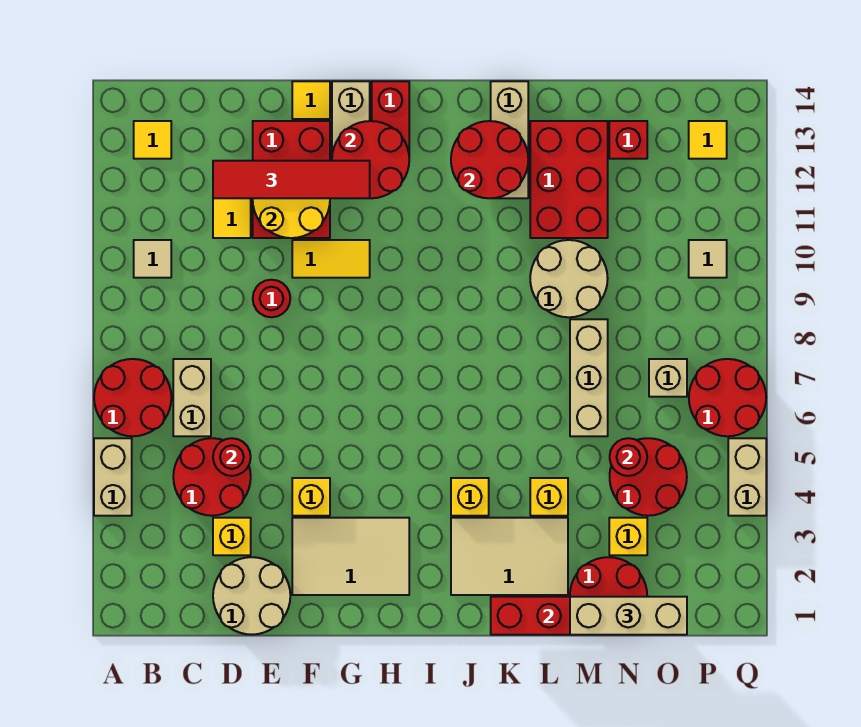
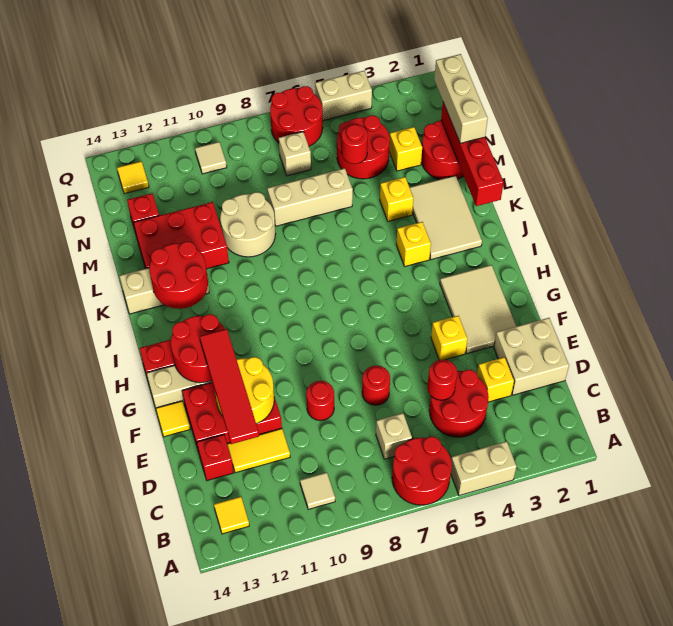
tan brick C6:C7 level 1 -> tan brick C7 level 1
tan round brick D1:E2 level 1 -> tan brick D1:E2 level 1
none -> red brick D13 level 1
none -> red round brick E7 level 1
yellow tile F10:G10 level 1 -> none

